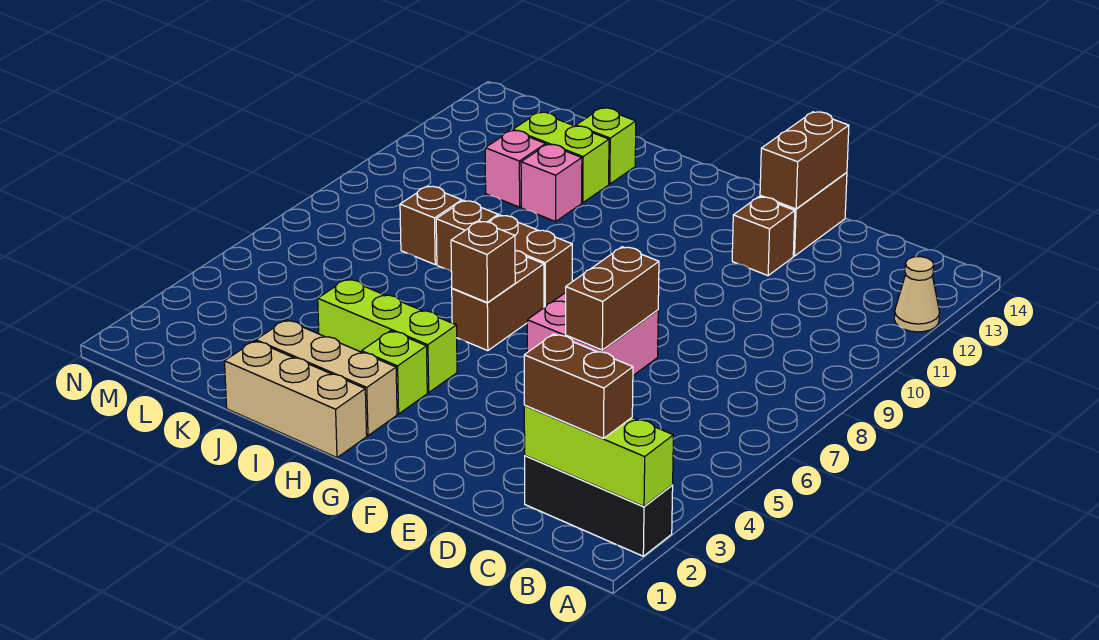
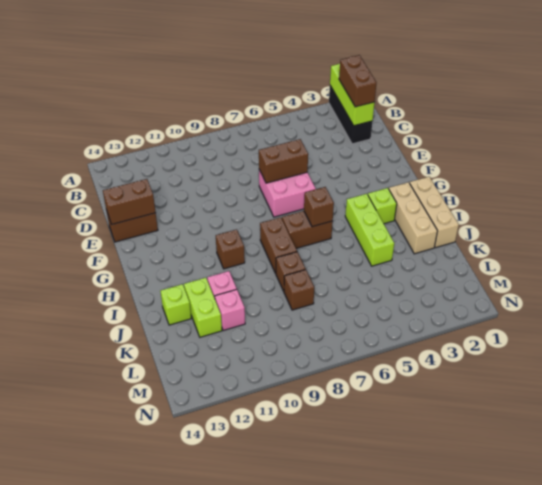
tan cone A12 level 1 -> none
brown brick E12 level 1 -> brown brick H10 level 1

